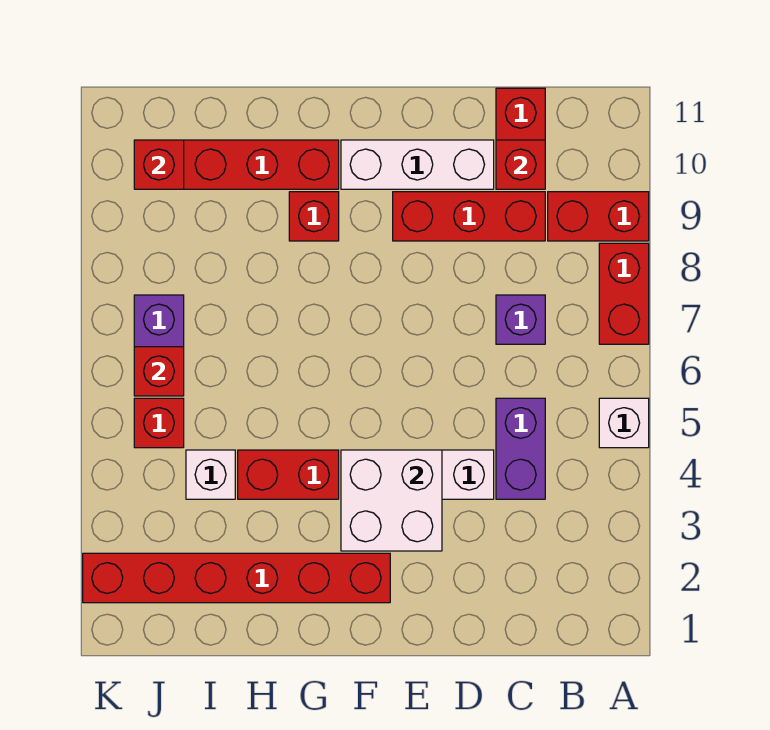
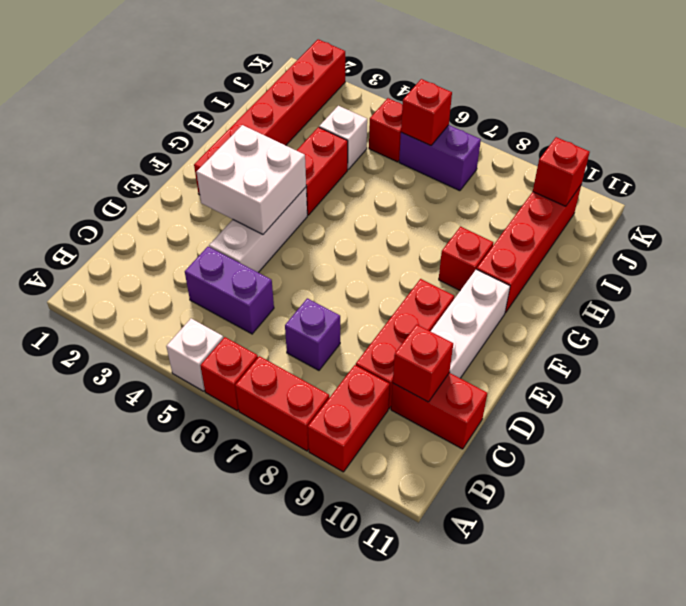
none -> red brick A6 level 1

